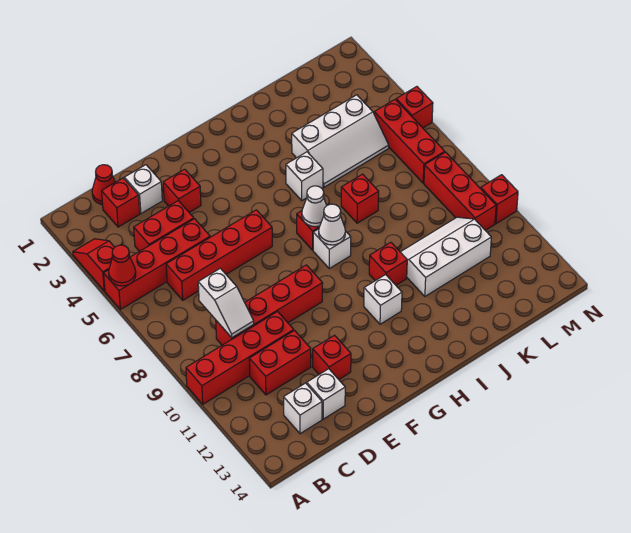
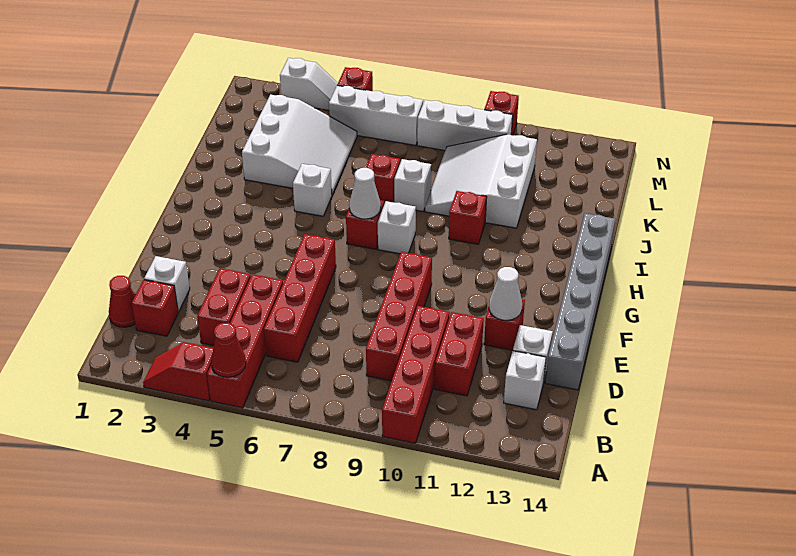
white slope C8:C9 level 2 top 8 -> white slope N3:N4 level 1 top 3
none -> grey brick D14:I14 level 1
red brick E3 level 1 -> none
white cone H8 level 2 -> white cone E12 level 2
white brick H11 level 1 -> white brick J8 level 1
white slope J4:L5 level 1 top 4 -> white slope J3:L5 level 1 top 3
white slope J10:L11 level 1 top 11 -> white slope J9:L11 level 1 top 11
red brick M5:M7 level 1 -> white brick M5:M7 level 1
red brick M8:M10 level 1 -> white brick M8:M10 level 1

